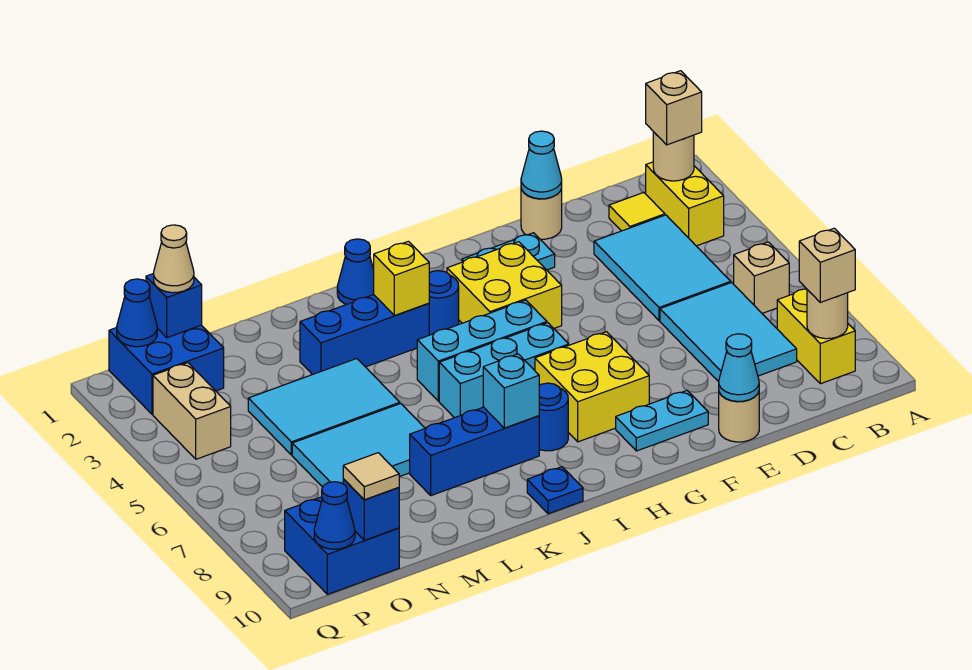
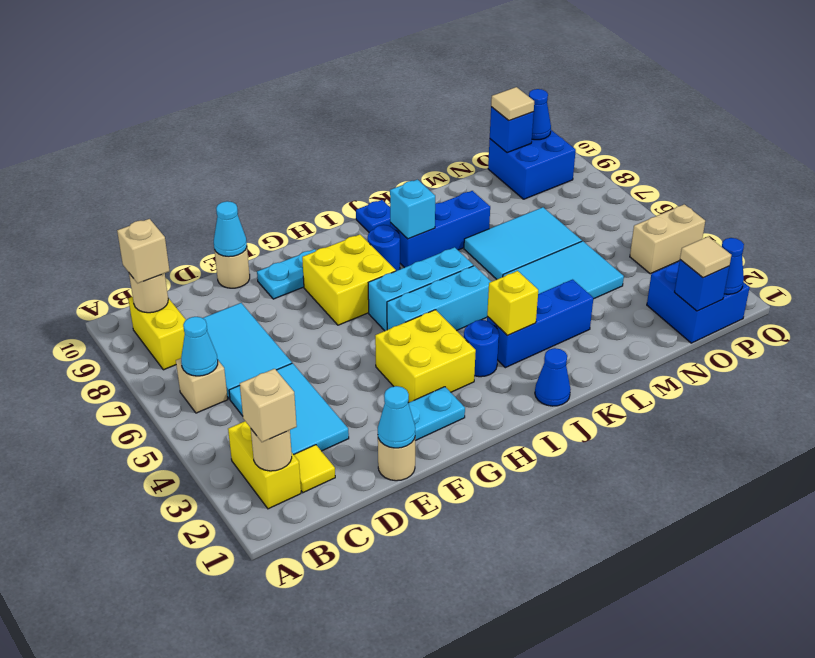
none -> cyan cone B6 level 2
tan cone O1 level 3 -> tan tile O1 level 3
tan brick P3:P4 level 1 -> tan brick P4:Q4 level 1

